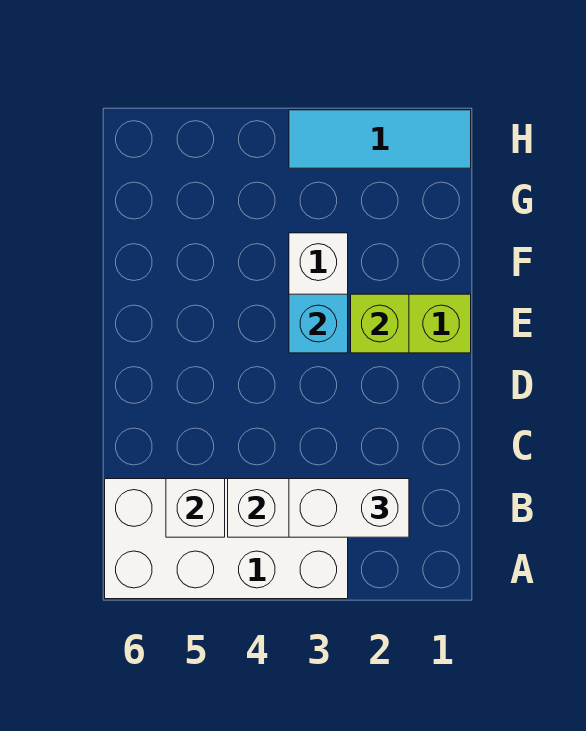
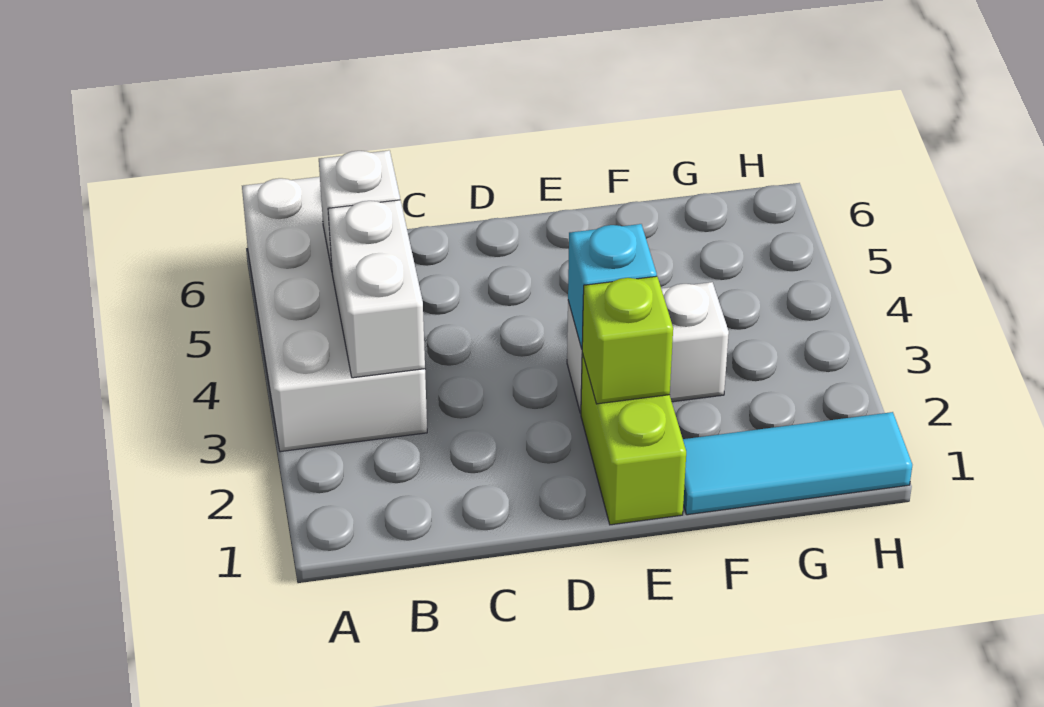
white brick B2:B3 level 3 -> none
cyan tile H1:H3 level 1 -> cyan tile F1:H1 level 1

